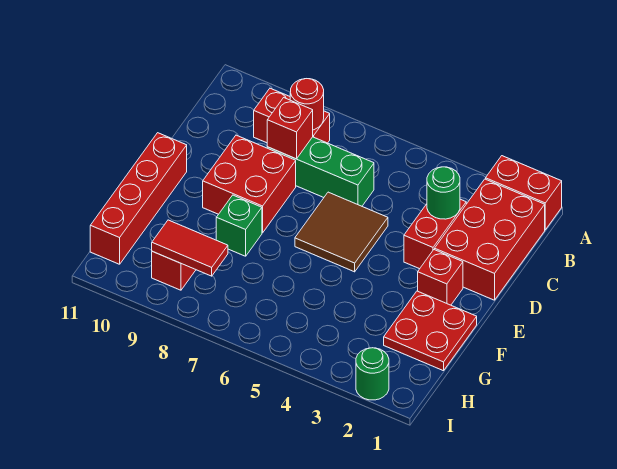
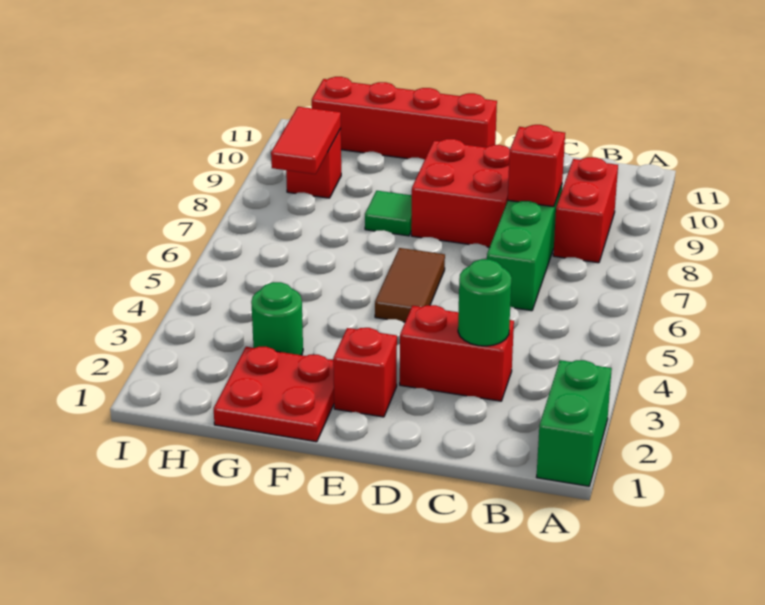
red brick A1:A2 level 1 -> green brick A1:A2 level 1
red brick B1:D2 level 1 -> none
red round brick B8 level 2 -> none
brown tile D5:E6 level 1 -> brown tile E5:E6 level 1
green brick F8 level 1 -> green tile F8 level 1
green round brick I2 level 1 -> green round brick G3 level 1

